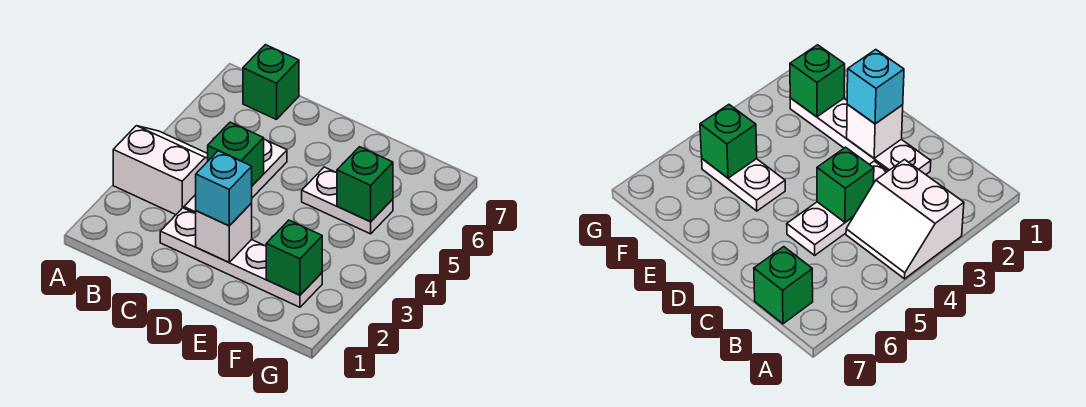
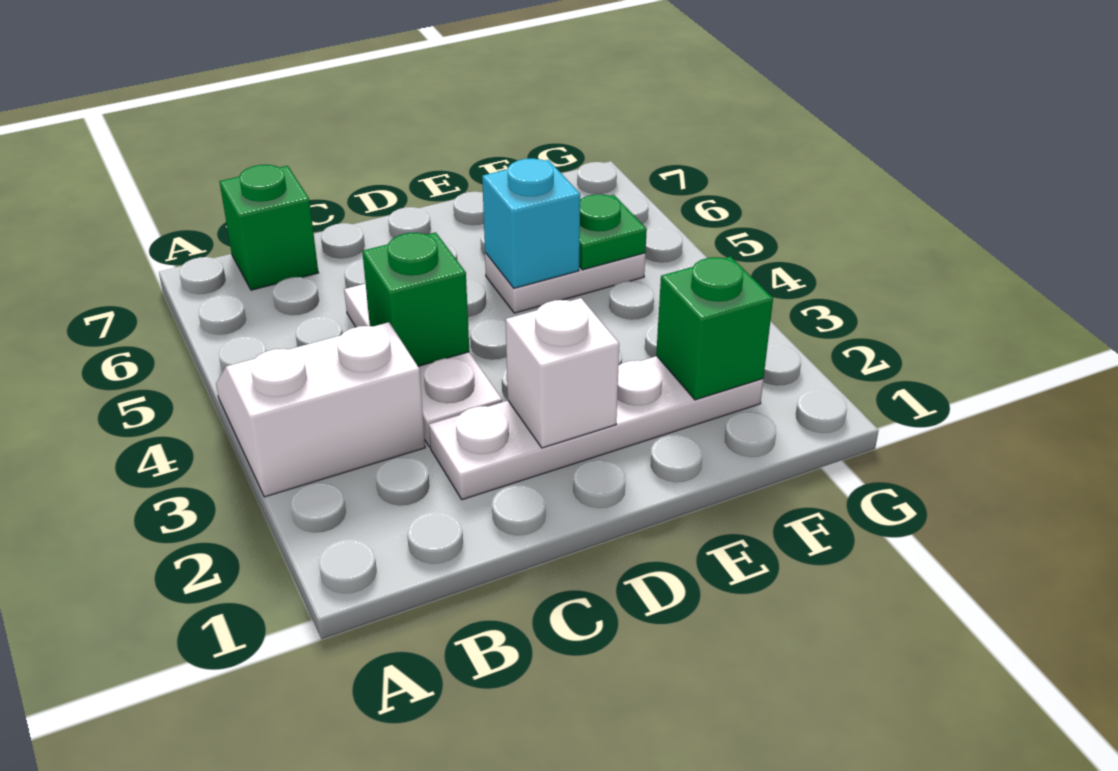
cyan brick D2 level 3 -> cyan brick E5 level 2
green brick F5 level 2 -> green plate F5 level 2

